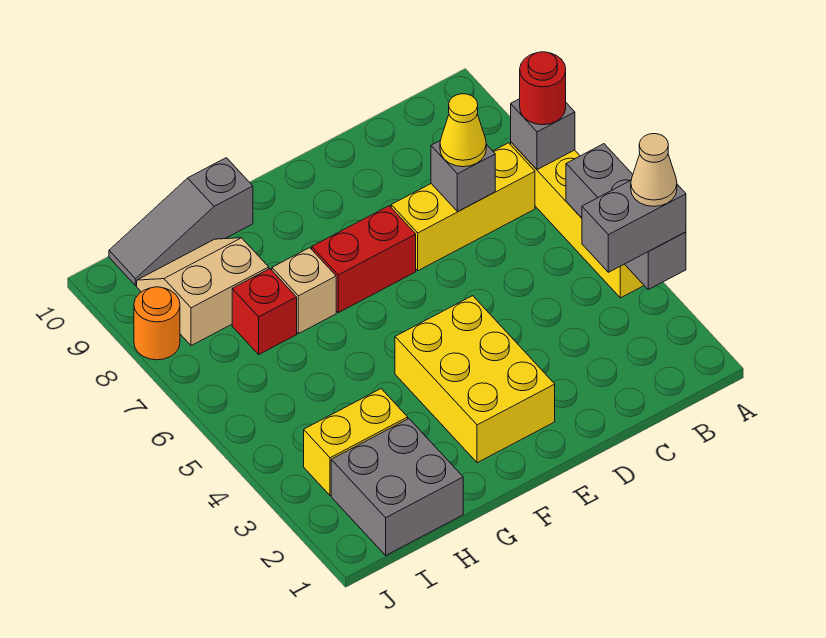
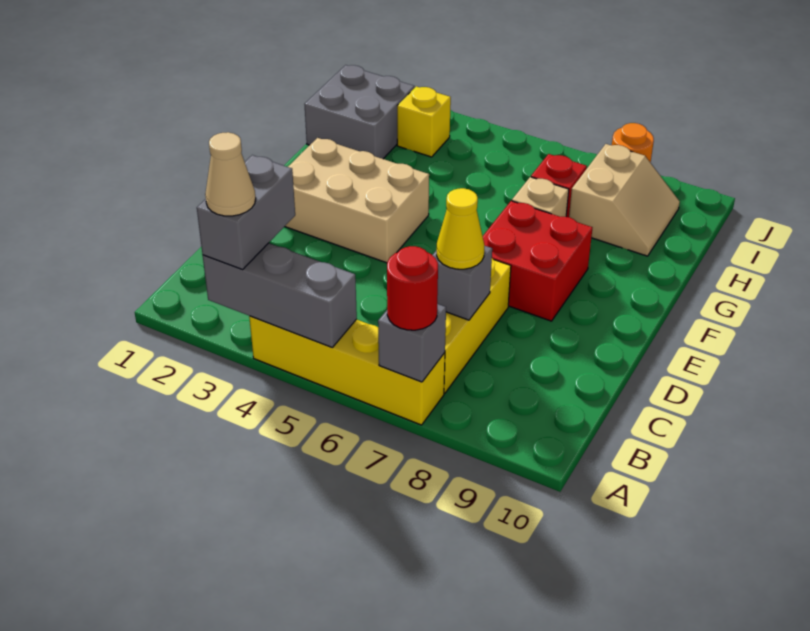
yellow brick E2:F4 level 1 -> tan brick E2:F4 level 1
red brick E7:F7 level 1 -> red brick E7:F8 level 1
grey slope G10:I10 level 1 top G -> none
yellow brick H3:I3 level 1 -> yellow brick I3 level 1

